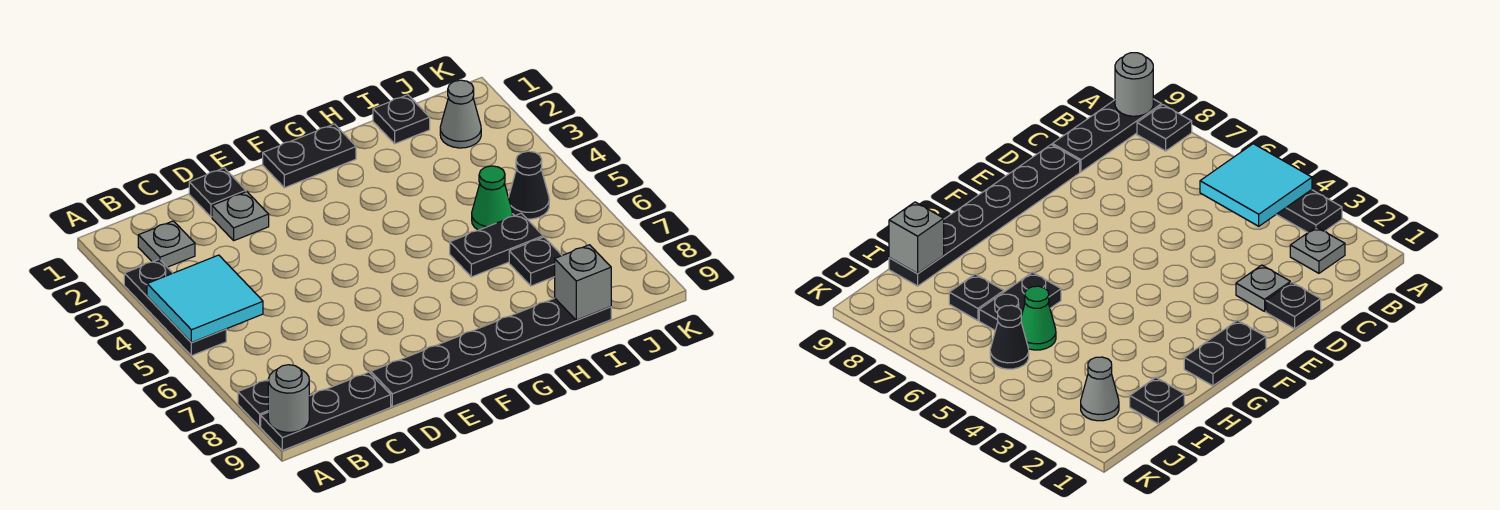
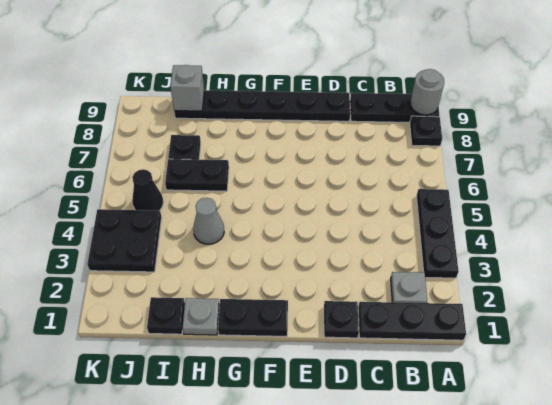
none -> black plate A1:C1 level 1
cyan tile A4:B5 level 2 -> none
grey plate D2 level 1 -> grey plate H1 level 1
green cone I5 level 1 -> none
grey cone J2 level 1 -> grey cone H4 level 1
none -> black plate J3:K4 level 1

